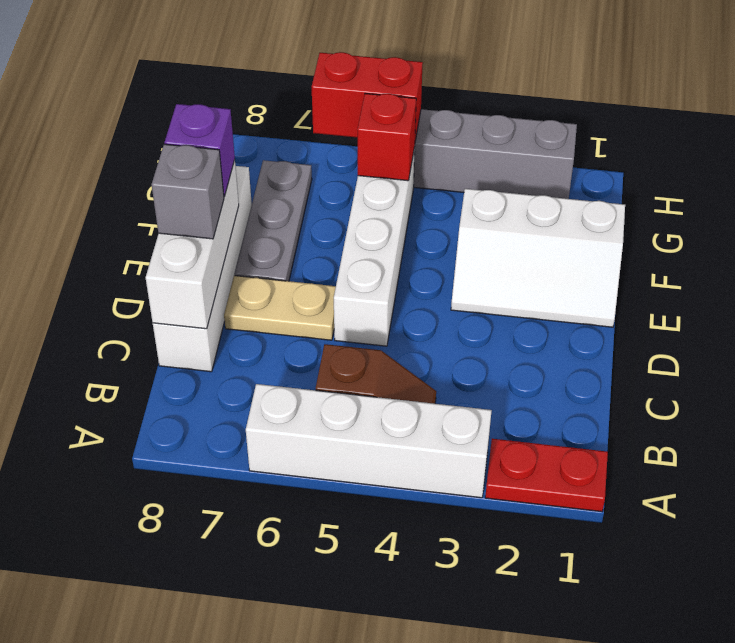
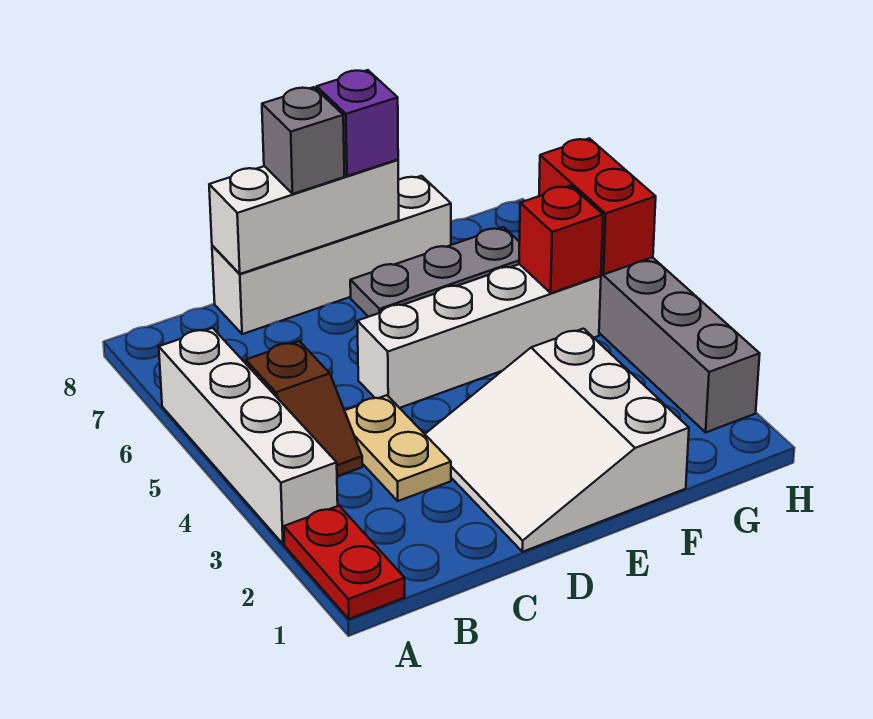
tan plate D6:D7 level 1 -> tan plate C3:C4 level 1
white slope E1:F3 level 1 top F -> white slope D1:F3 level 1 top F

